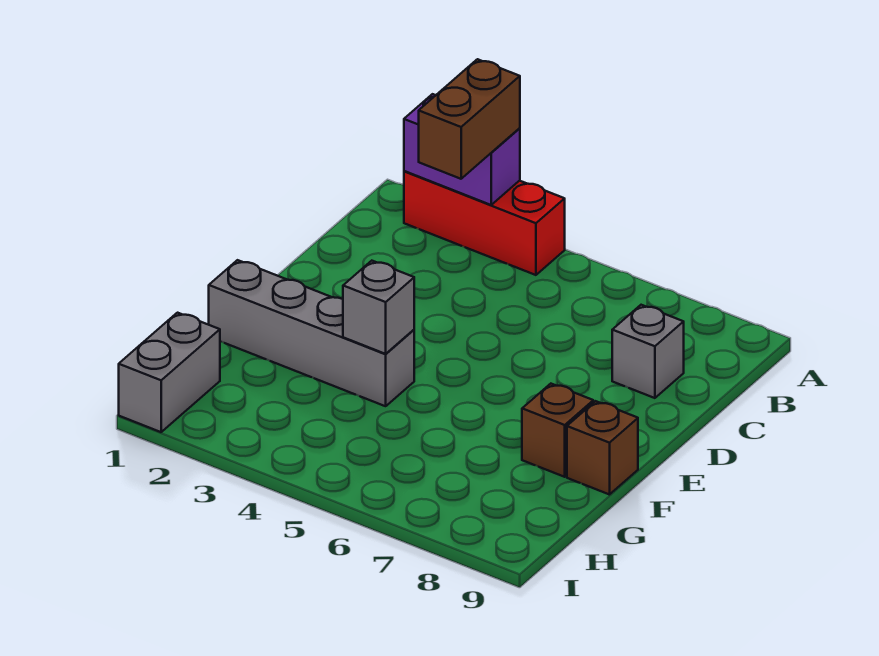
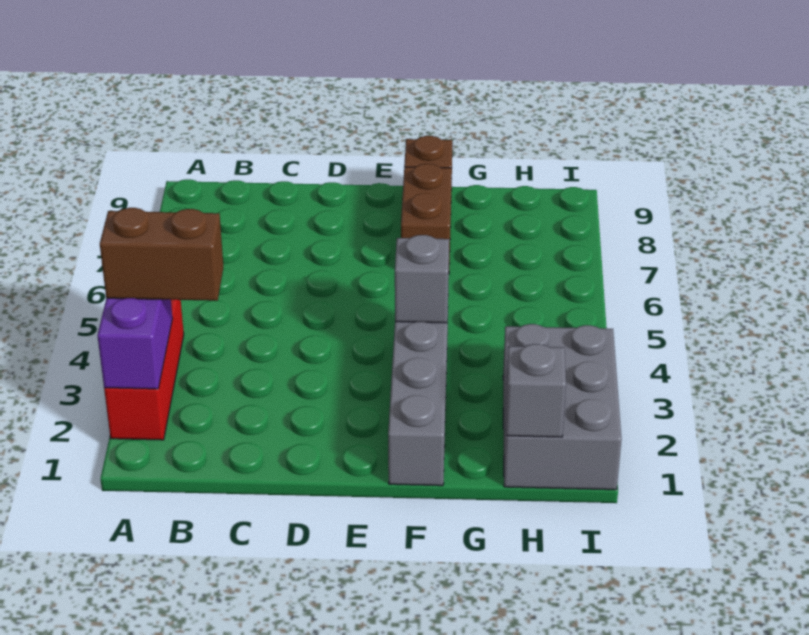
grey brick C8 level 1 -> grey brick H1 level 2
brown brick F8 level 1 -> brown brick F7:F8 level 1
grey brick H1:I1 level 1 -> grey brick H1:I3 level 1

